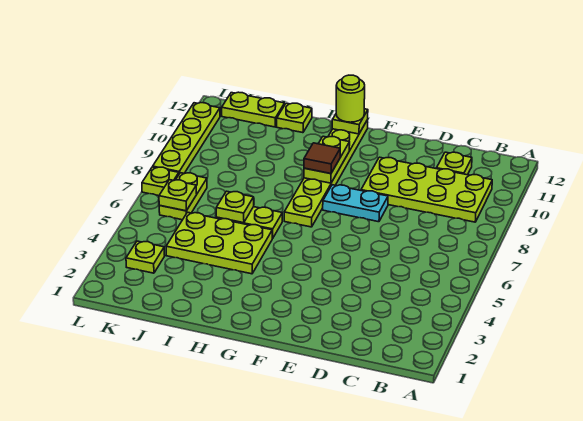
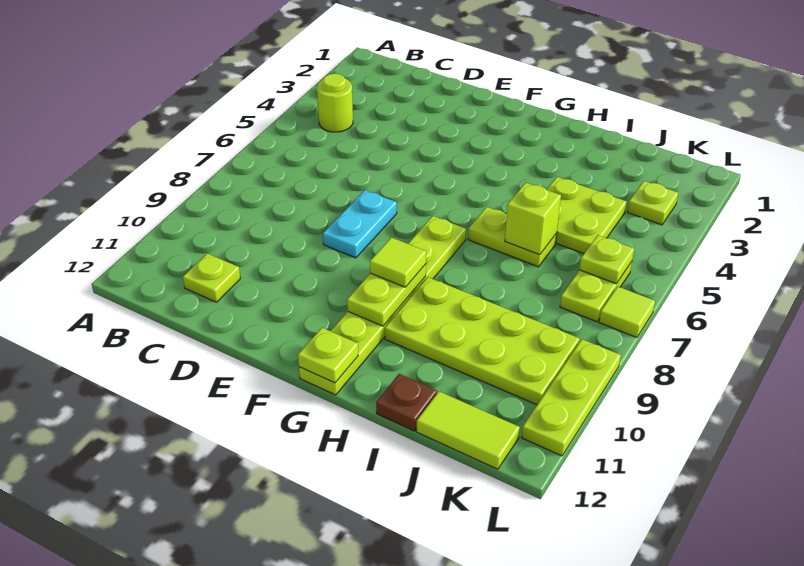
lime plate B9:E10 level 1 -> lime plate H9:K10 level 1
cyan plate E8:F8 level 1 -> cyan plate E7:E8 level 1
brown tile G9 level 3 -> lime tile G9 level 3
lime round brick G12 level 3 -> lime round brick B4 level 1
lime plate H4:J5 level 1 -> lime plate I4:J5 level 1
lime plate I6 level 2 -> lime brick I6 level 2
lime plate I12 level 1 -> brown plate I12 level 1
lime plate J12:K12 level 1 -> lime tile J12:K12 level 1
lime plate L7 level 1 -> lime tile L7 level 1
lime plate L8:L11 level 1 -> lime plate L9:L11 level 1

